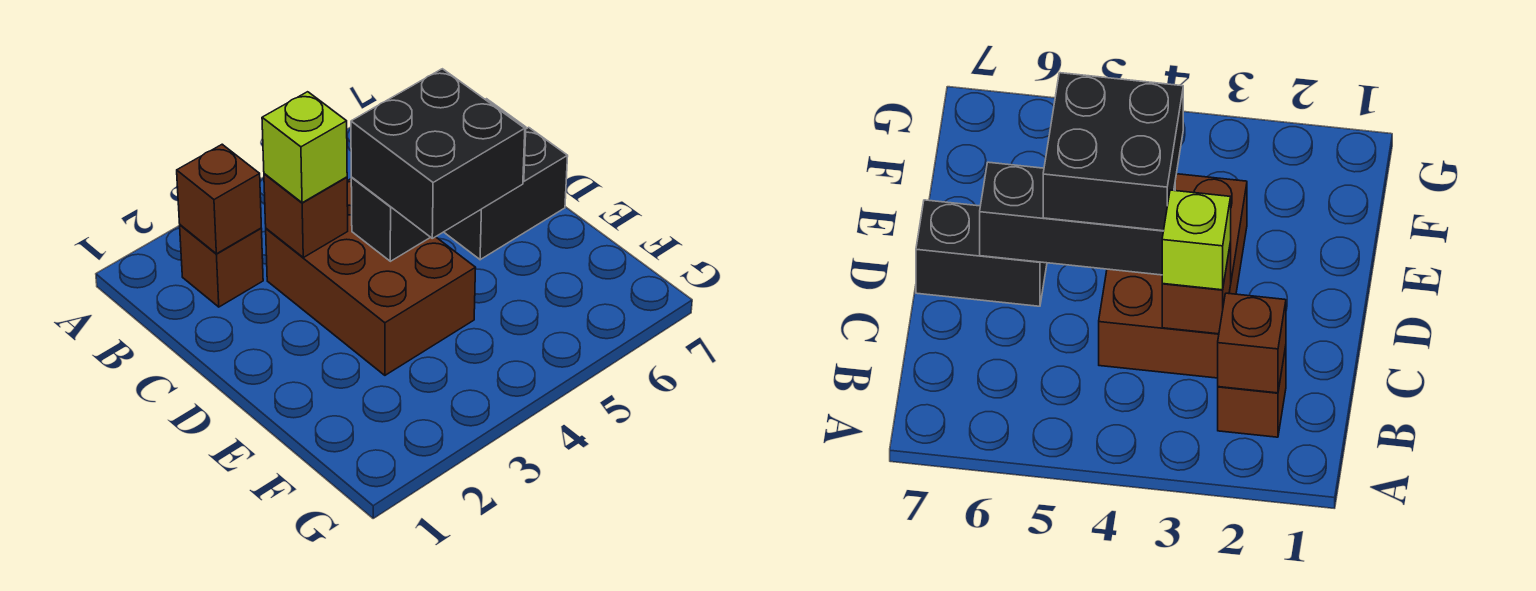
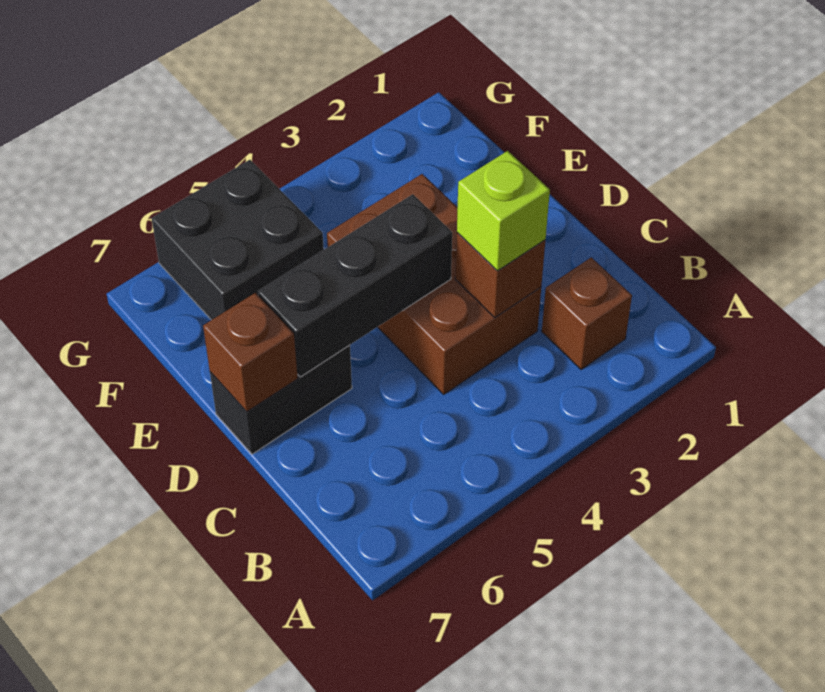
brown brick B2 level 2 -> brown brick D7 level 2
black brick D4:E5 level 3 -> black brick F5:G6 level 1

